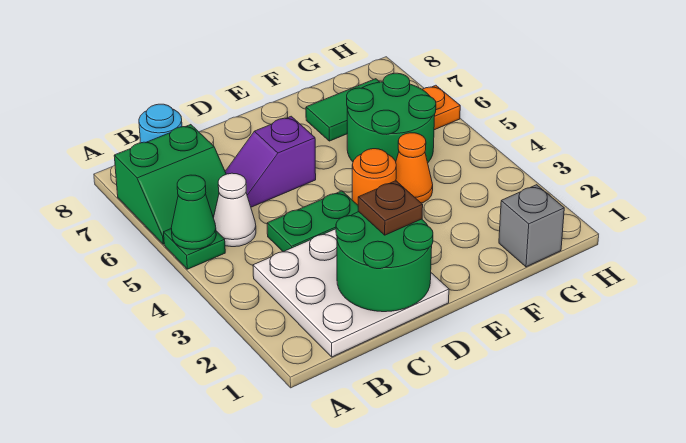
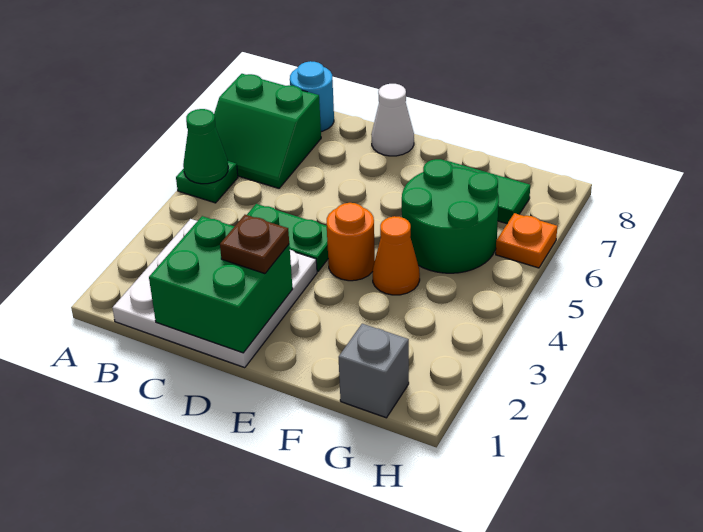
white cone B5 level 1 -> white cone D8 level 1
green round brick C1:D2 level 2 -> green brick C1:D2 level 2
purple slope C6:D6 level 1 top D -> none

